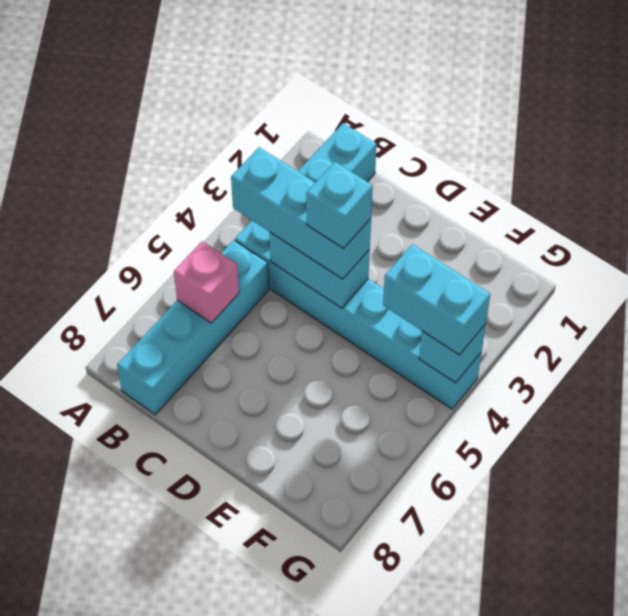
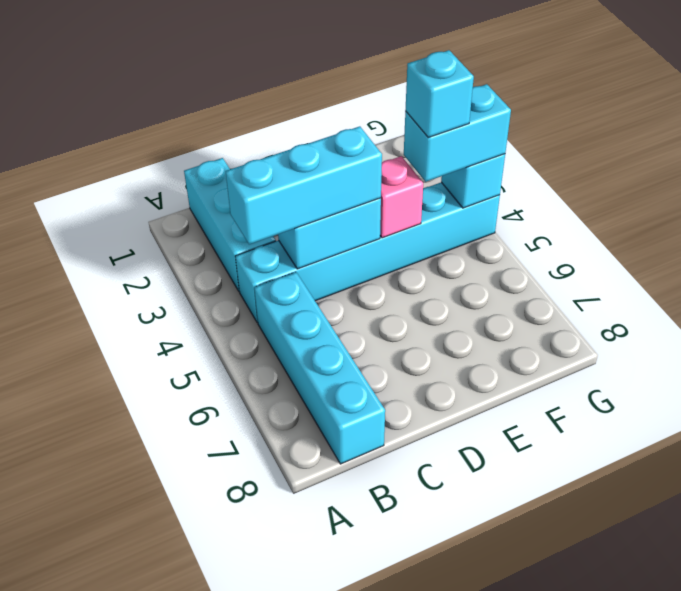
pink brick B6 level 2 -> pink brick E4 level 2
cyan brick D4 level 4 -> cyan brick F4 level 4

